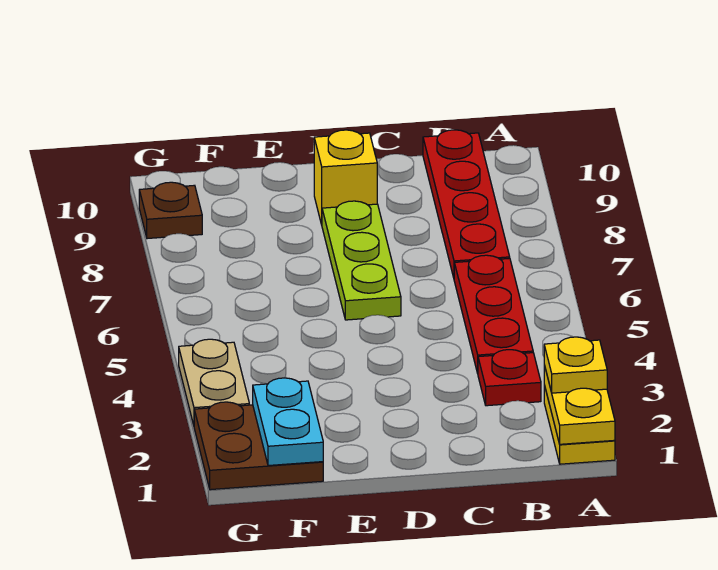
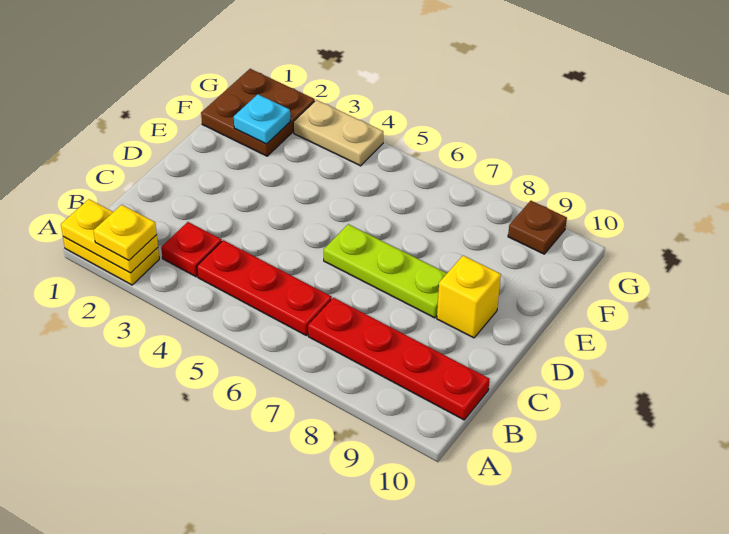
cyan plate F1:F2 level 2 -> cyan plate F2 level 2

